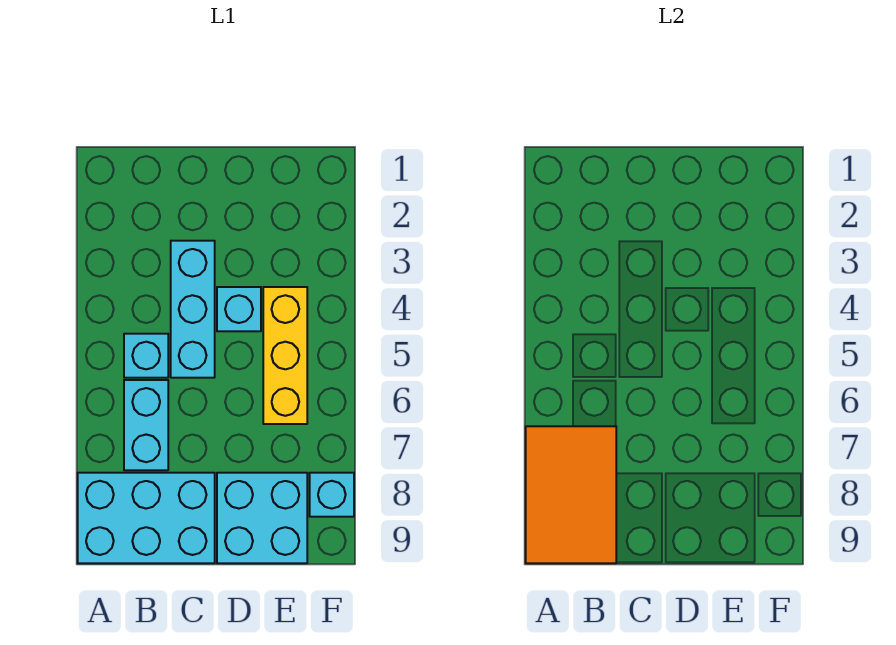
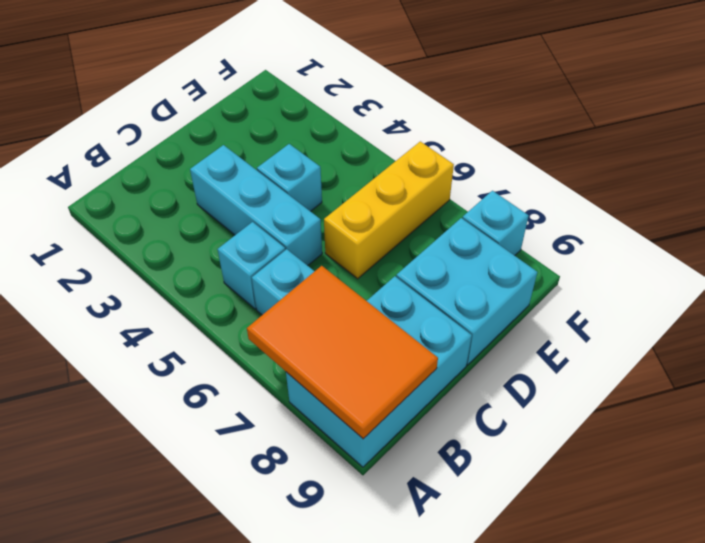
yellow brick E4:E6 level 1 -> yellow brick D6:F6 level 1

